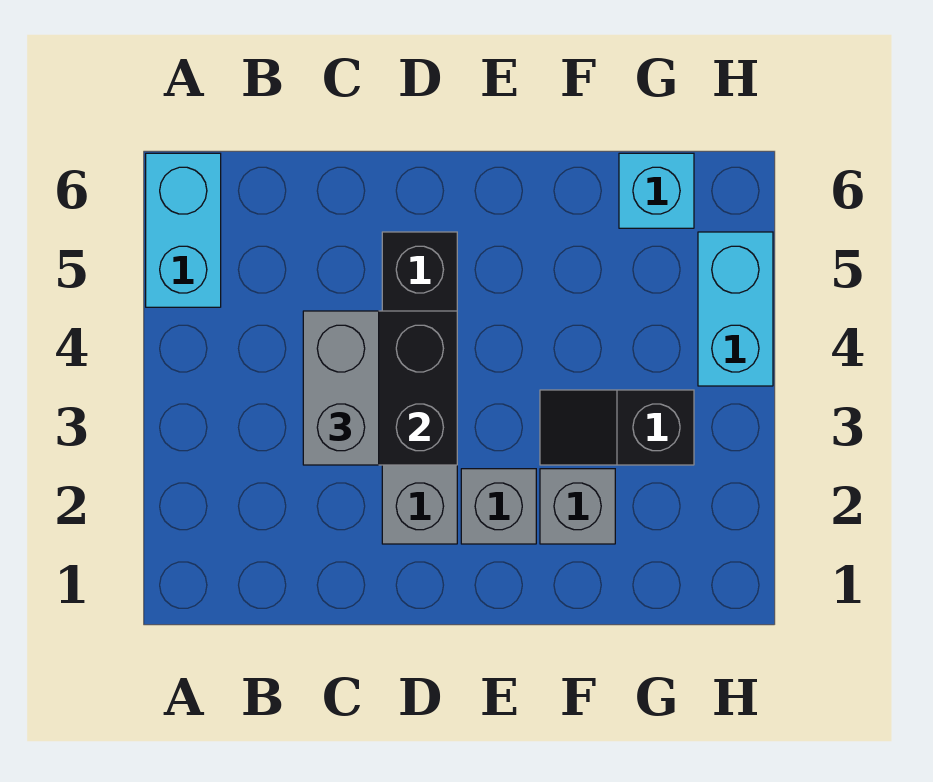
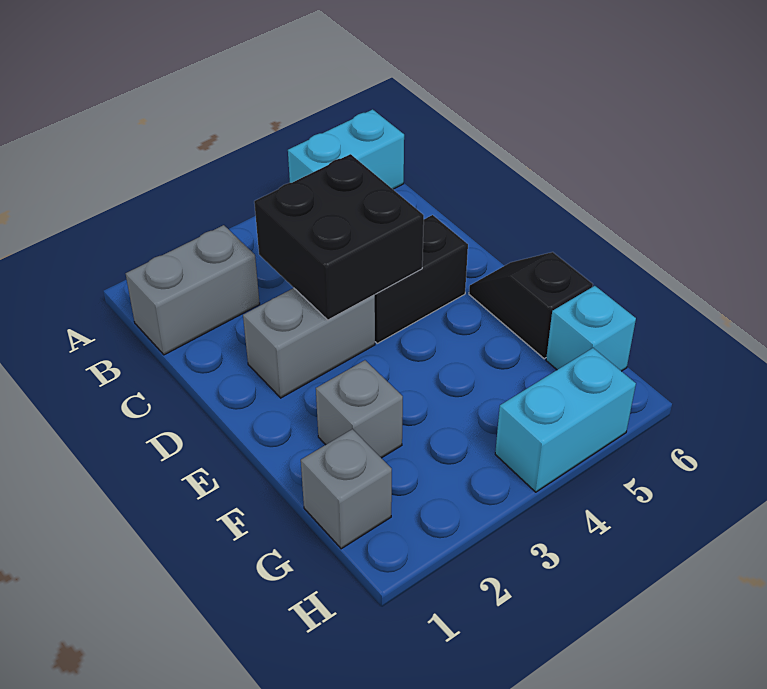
grey brick C3:C4 level 3 -> grey brick B1:B2 level 1
grey brick E2 level 1 -> grey brick G1 level 1
black slope F3:G3 level 1 top G -> black slope E6:F6 level 1 top F

